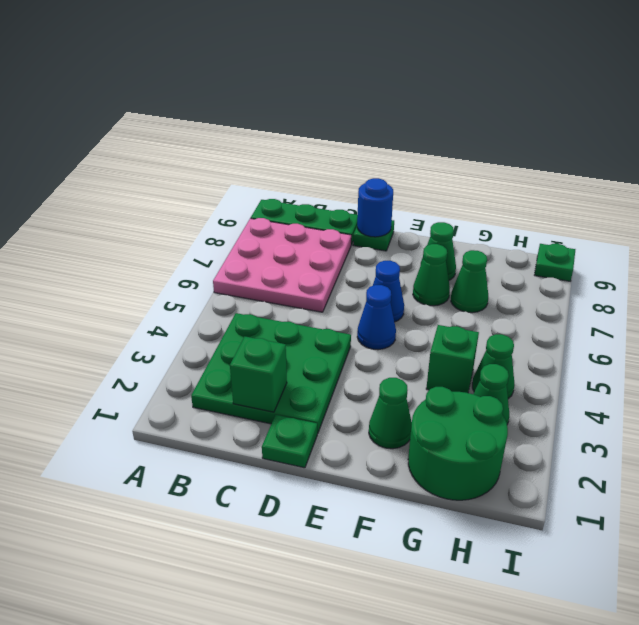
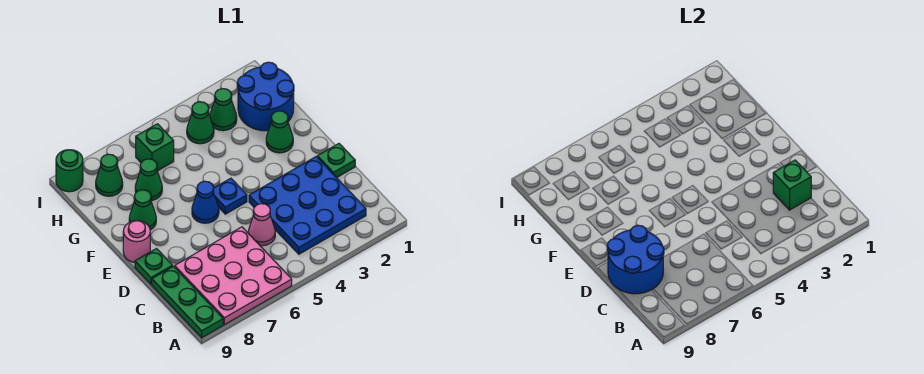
green plate B2:D4 level 1 -> blue plate B2:D4 level 1
none -> pink cone C5 level 1
blue round brick D9 level 2 -> blue round brick C8:D9 level 2
blue cone E5 level 1 -> blue plate E5 level 1
none -> pink round brick E9 level 1
green cone F7 level 1 -> green cone H8 level 1
green round brick G1:H2 level 1 -> blue round brick G1:H2 level 1
green brick G4 level 1 -> green brick H6 level 1
green plate I9 level 1 -> green round brick I9 level 1

